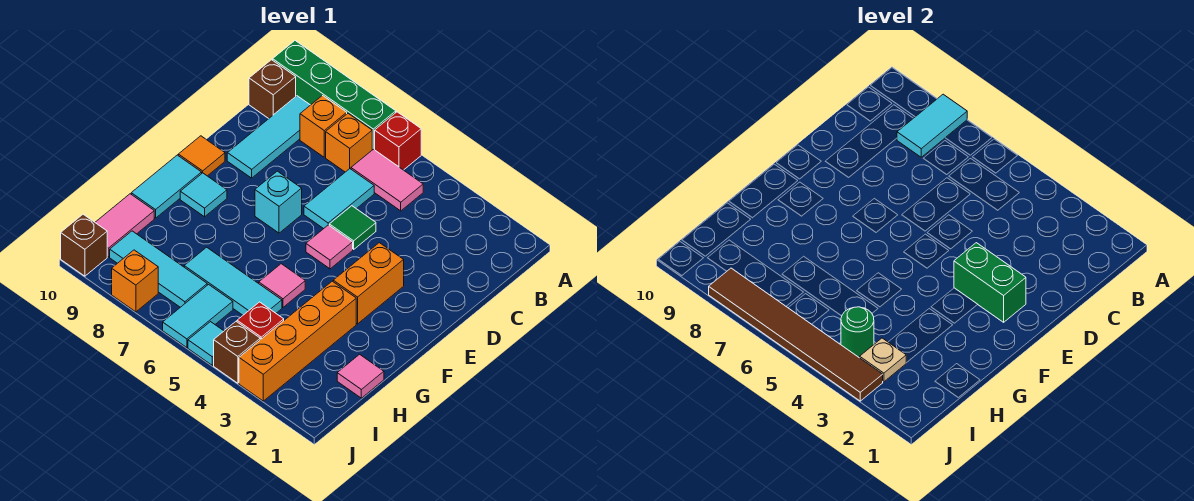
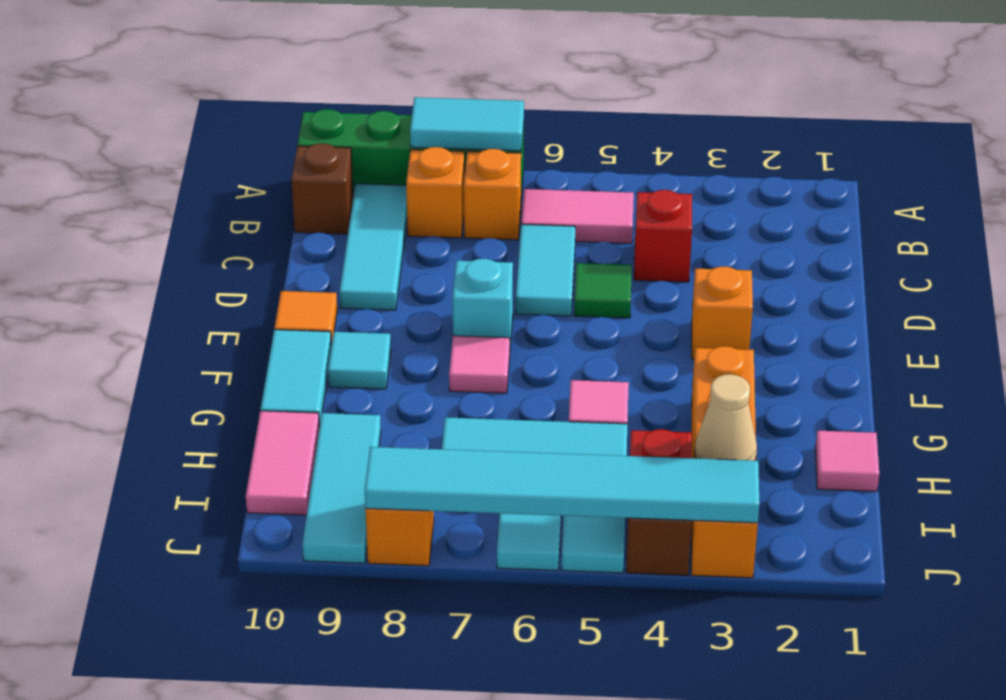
red brick A6 level 1 -> red brick C4 level 1
cyan tile A8:B8 level 2 -> cyan tile A7:A8 level 2
green brick E2:E3 level 2 -> none
orange brick E3:F3 level 1 -> orange brick E3 level 1
pink tile E5 level 1 -> pink tile F7 level 1
tan plate I3 level 2 -> tan cone I3 level 2
green round brick I4 level 2 -> none
cyan tile I7:I9 level 1 -> cyan tile H9:J9 level 1
brown tile J3:J8 level 2 -> cyan tile J3:J8 level 2
brown brick J10 level 1 -> none

